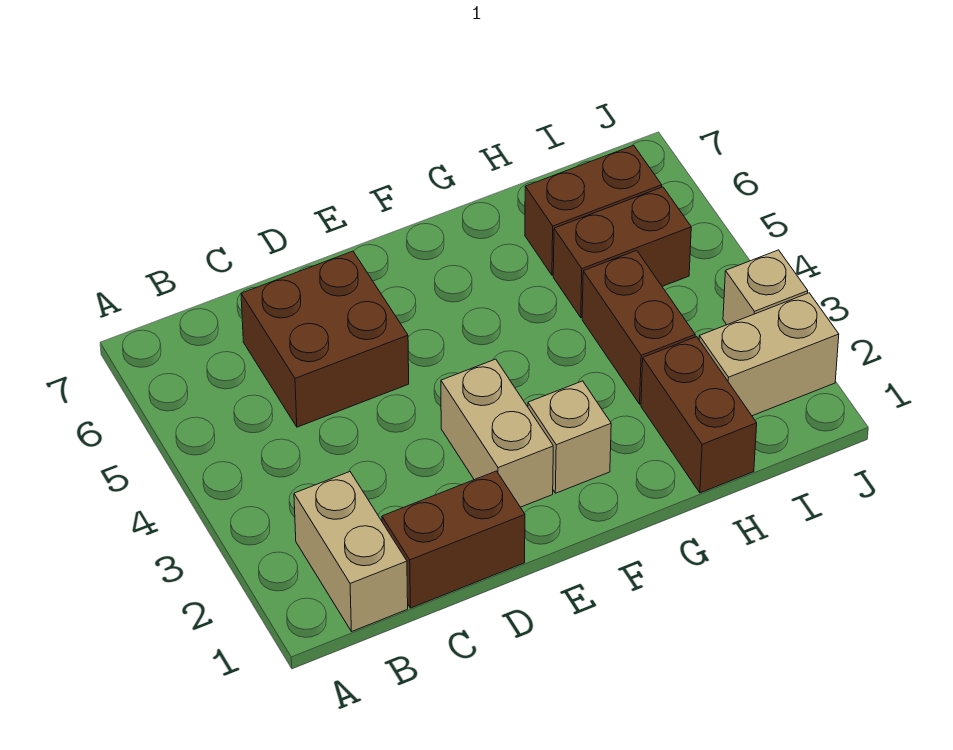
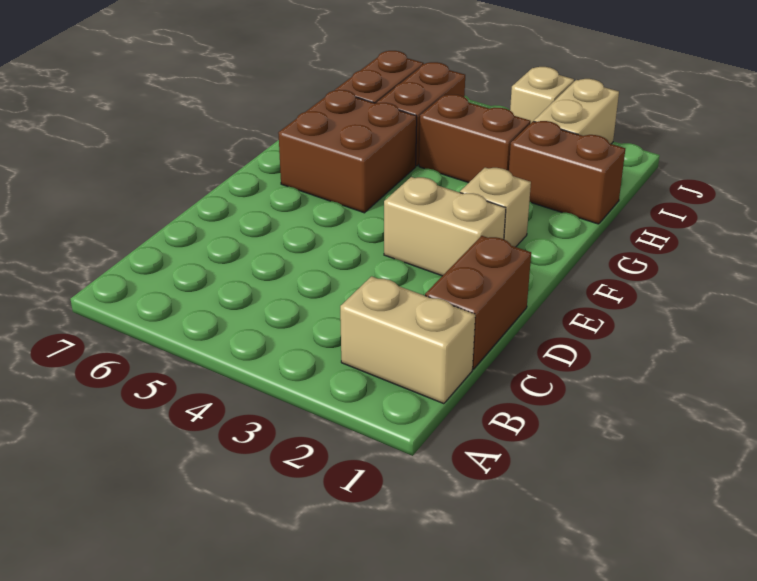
brown brick C5:D6 level 1 -> brown brick F5:G6 level 1

